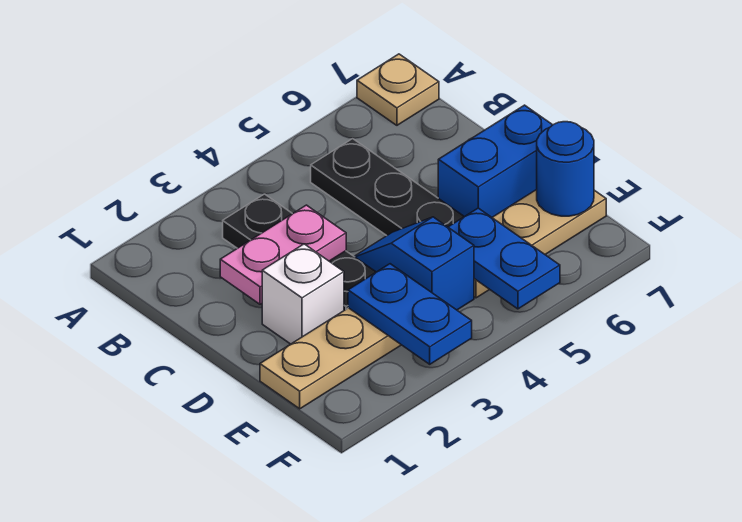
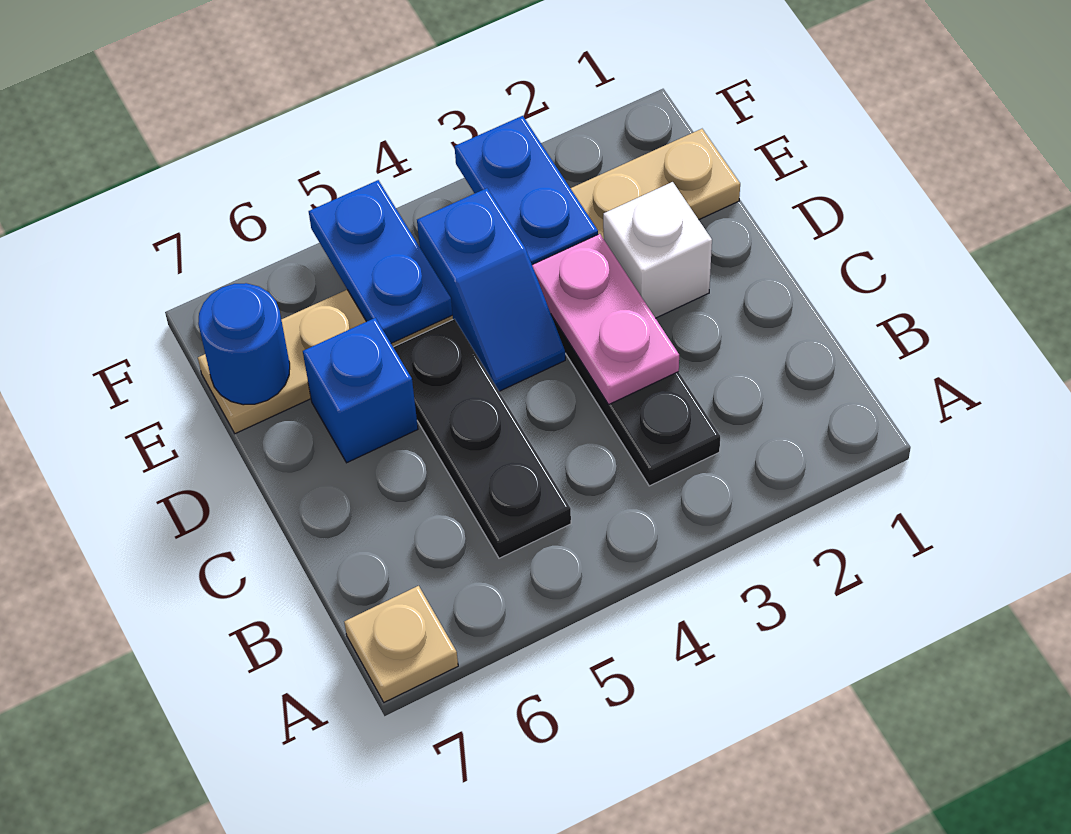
pink plate C2:C3 level 2 -> pink plate C3:D3 level 2
blue brick D6:D7 level 1 -> blue brick D6 level 1

